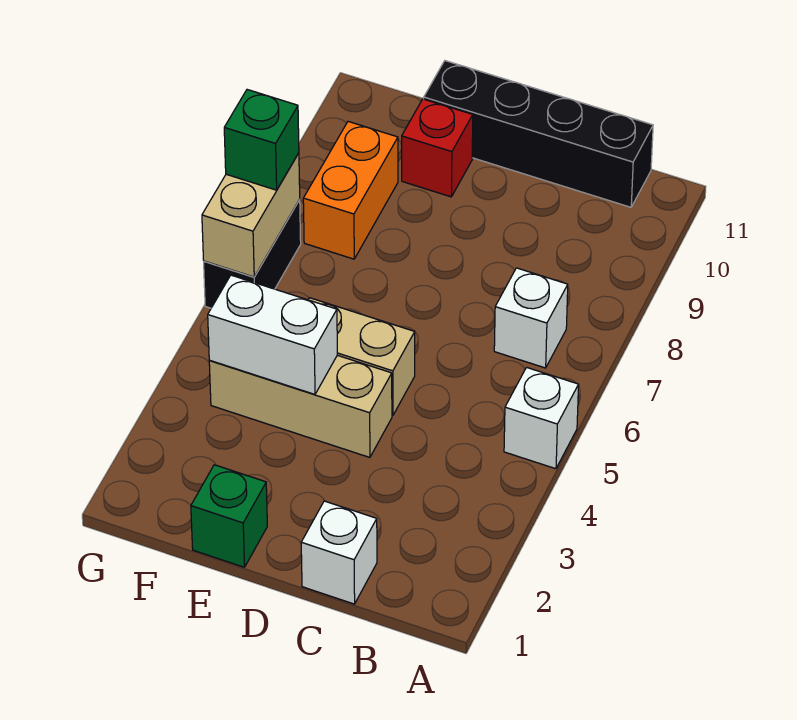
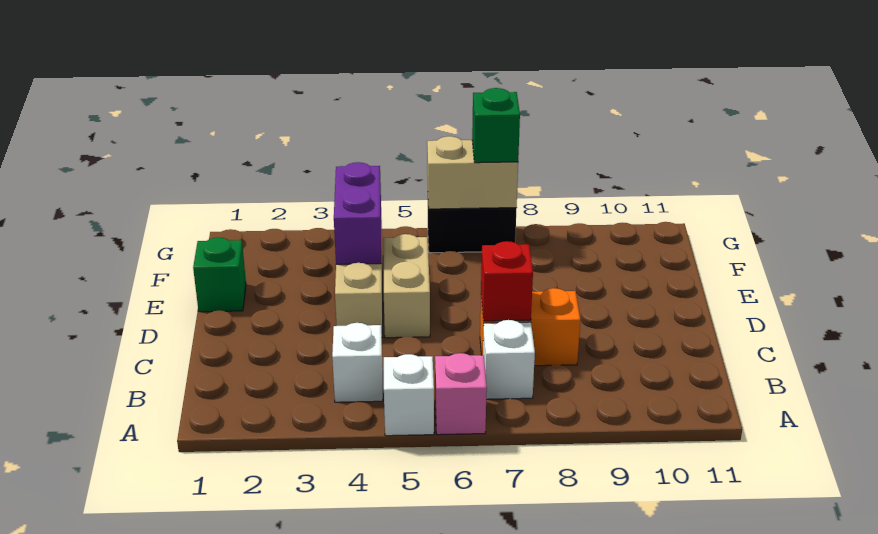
none -> pink brick A6 level 1
black brick B11:E11 level 1 -> none
white brick C1 level 1 -> white brick B4 level 1
white brick E4:F4 level 2 -> purple brick E4:F4 level 2
red brick E10 level 1 -> red brick C7 level 2
orange brick F8:F9 level 1 -> orange brick C7:C8 level 1

